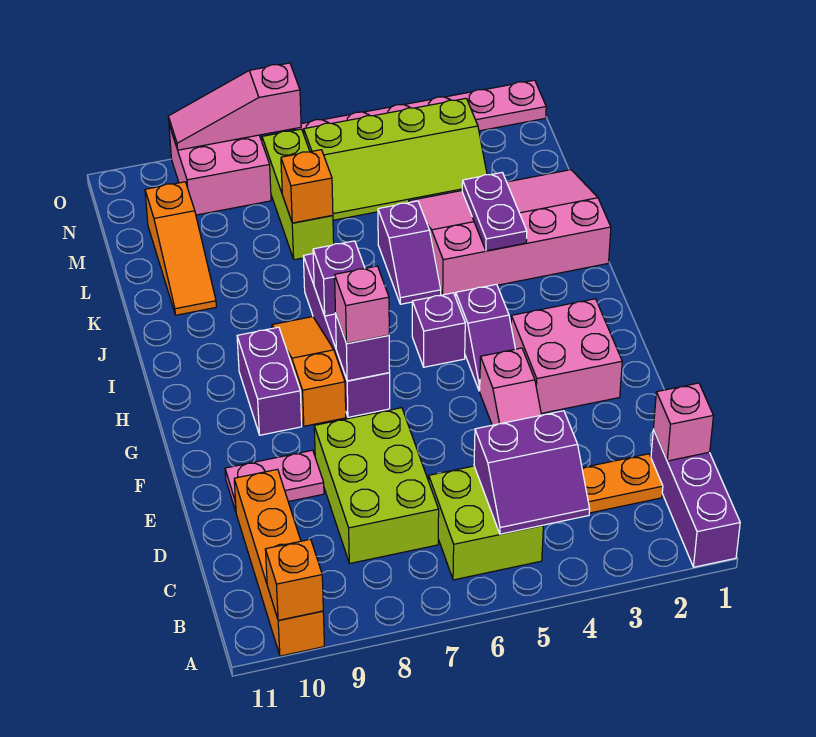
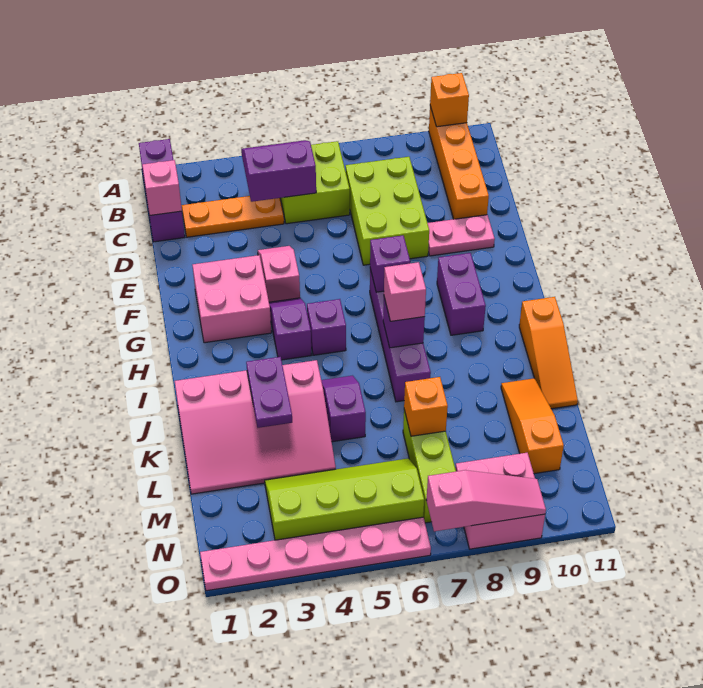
pink brick G7 level 3 -> pink brick I7 level 3
orange slope G8:I8 level 1 top G -> orange slope I11:K11 level 1 top I

